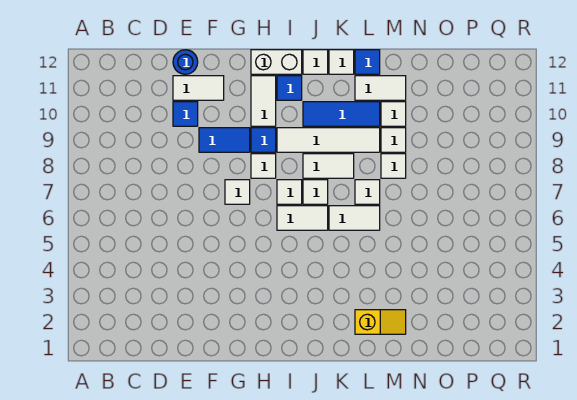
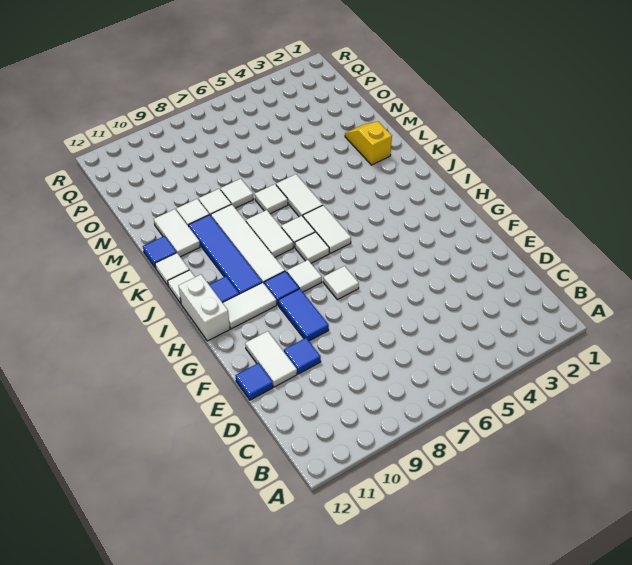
blue round brick E12 level 1 -> blue tile E12 level 1
blue tile J10:L10 level 1 -> blue tile I10:L10 level 1

